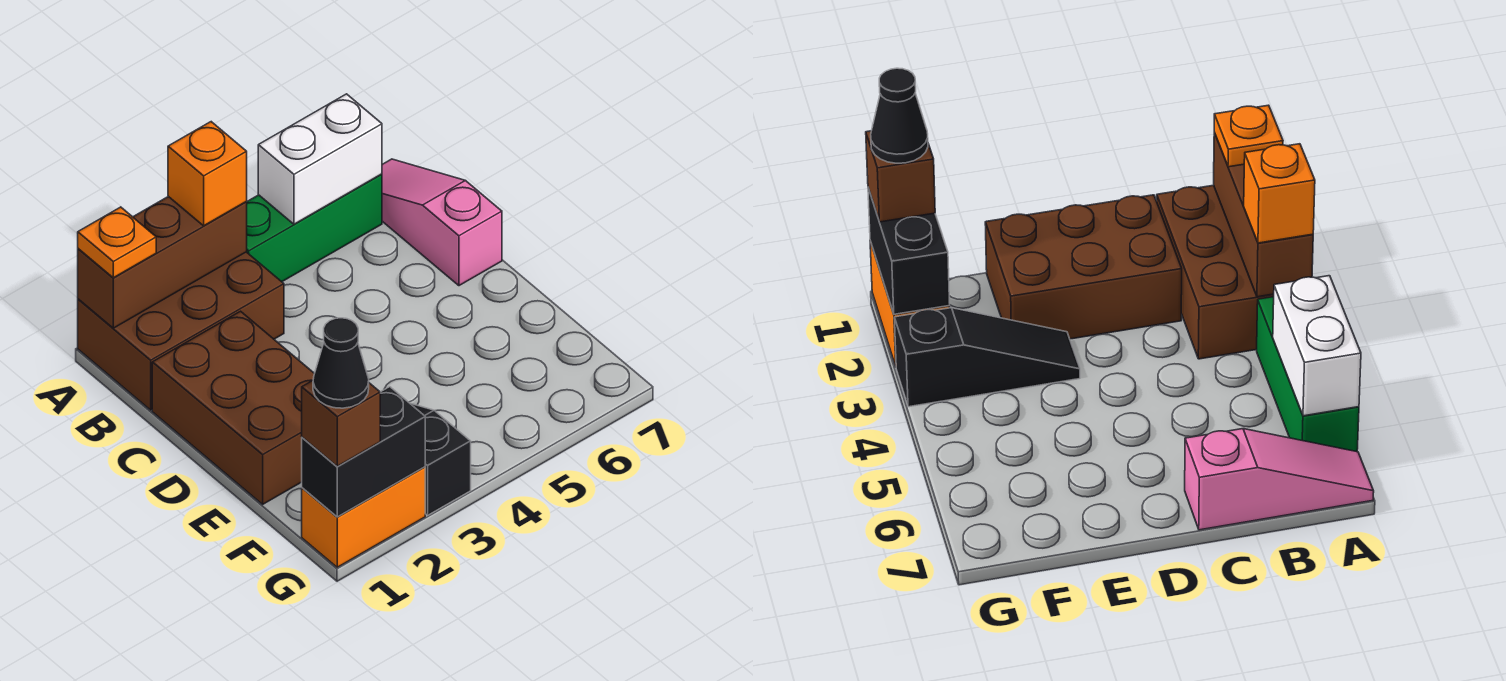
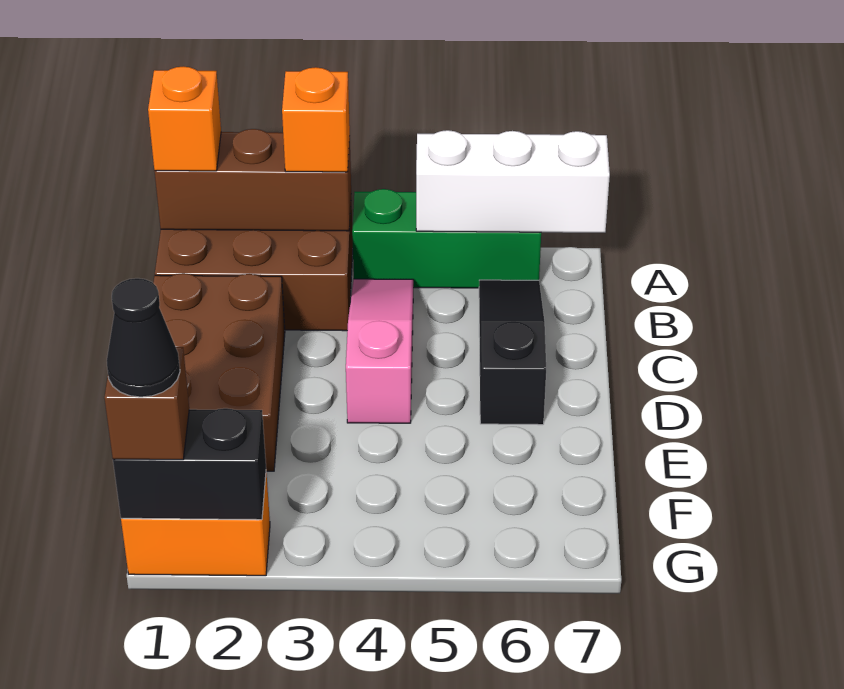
orange plate A1 level 3 -> orange brick A1 level 3
white brick A5:A6 level 2 -> white brick A5:A7 level 2
pink slope A7:C7 level 1 top C -> pink slope B4:D4 level 1 top D
black slope E3:G3 level 1 top G -> black slope B6:D6 level 1 top D

